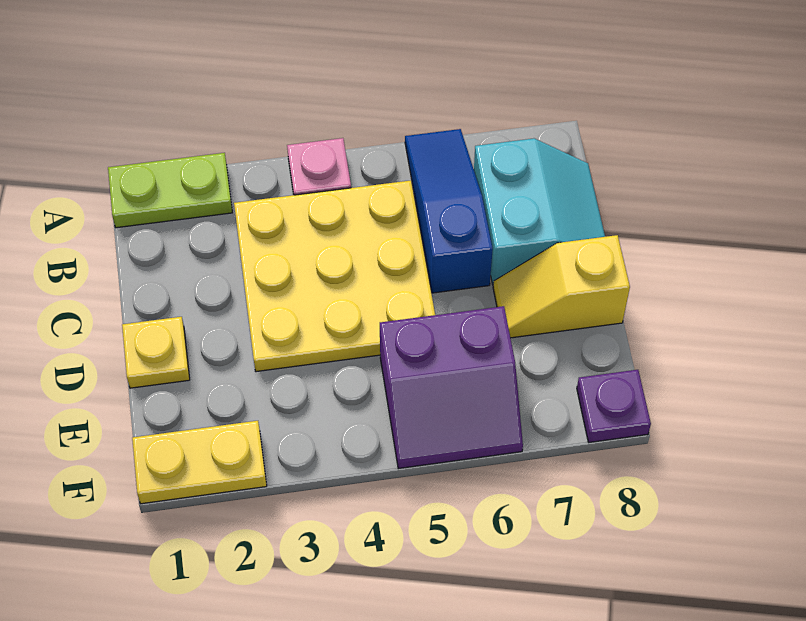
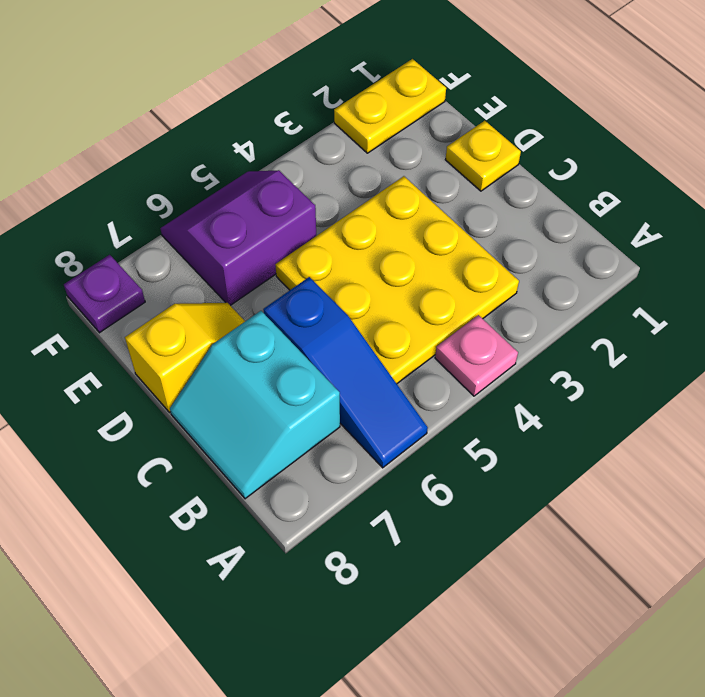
lime plate A1:A2 level 1 -> none

